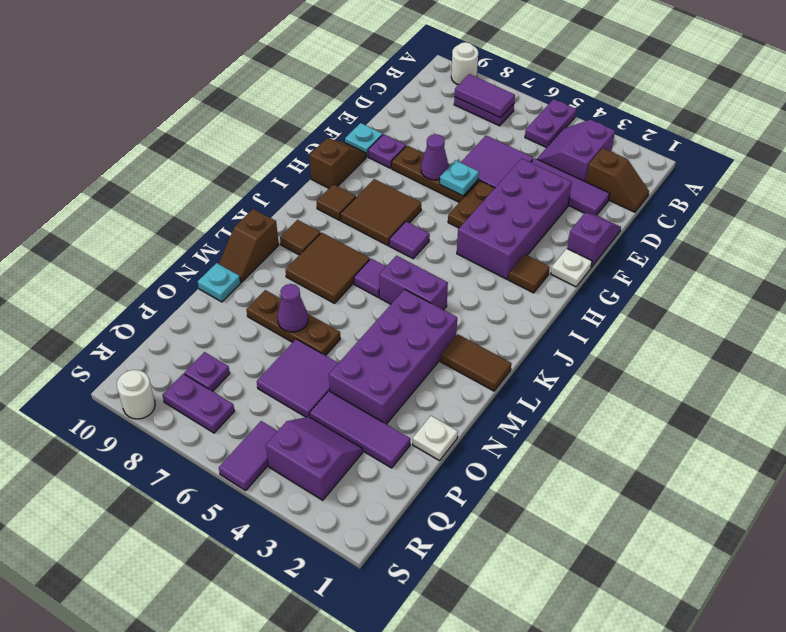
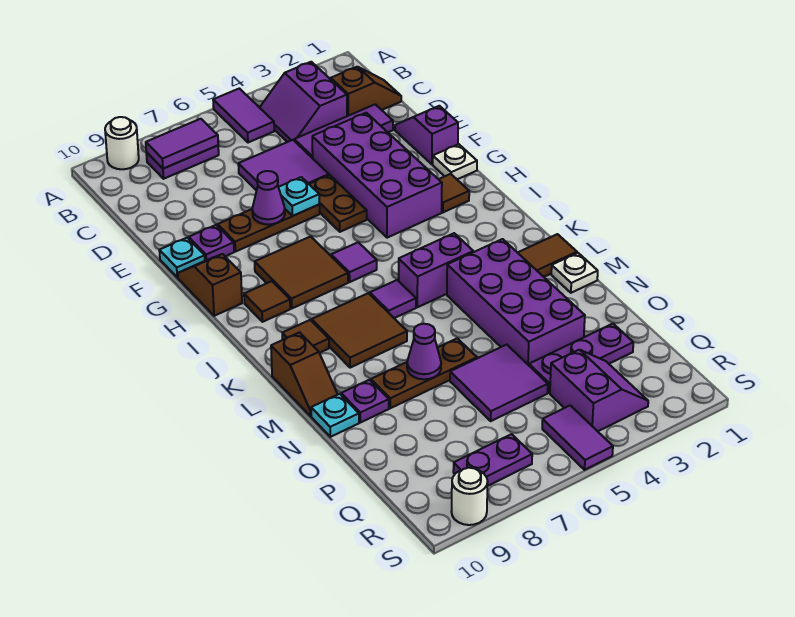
purple plate A5:B5 level 1 -> purple tile A5:B5 level 1
white plate O1 level 1 -> white plate M1 level 1
purple tile P2:P4 level 1 -> purple plate P2:P4 level 1
purple slope Q3:R4 level 1 top R -> purple slope Q3:R4 level 1 top 4
purple plate Q8 level 1 -> purple plate N9 level 1

